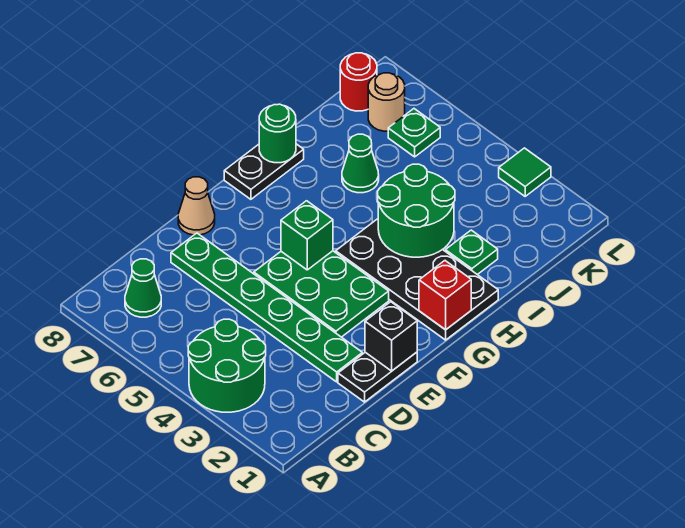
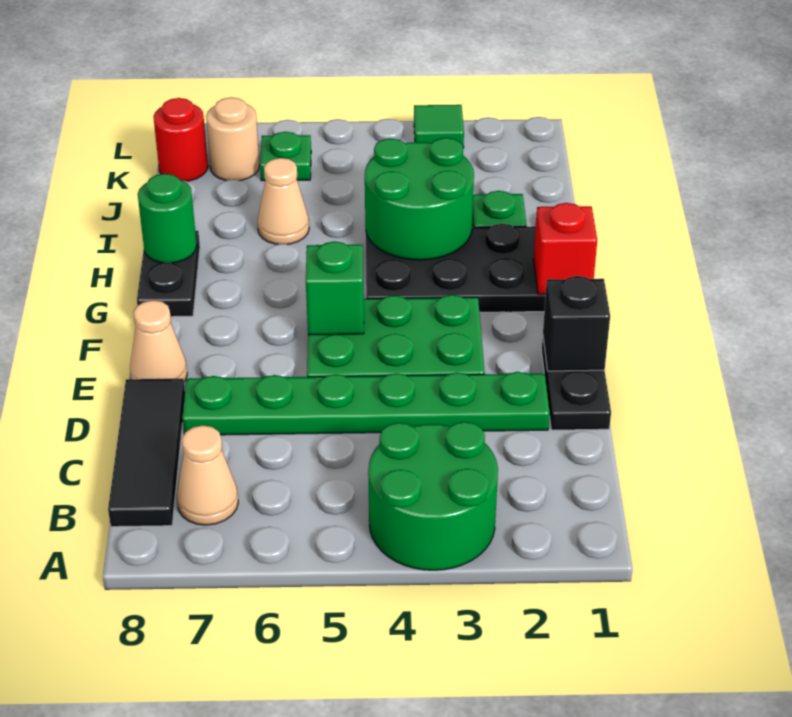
green cone B7 level 1 -> tan cone B7 level 1
none -> black tile B8:D8 level 1
green cone I6 level 1 -> tan cone I6 level 1

